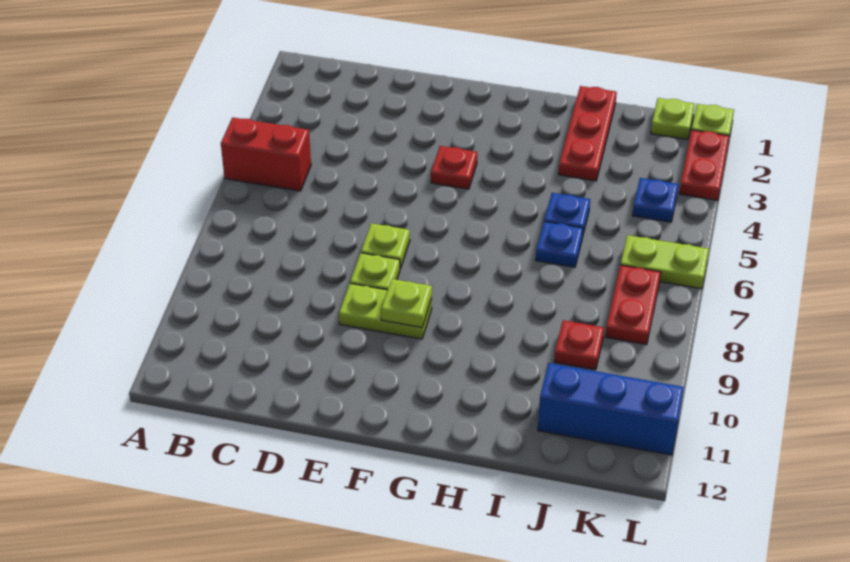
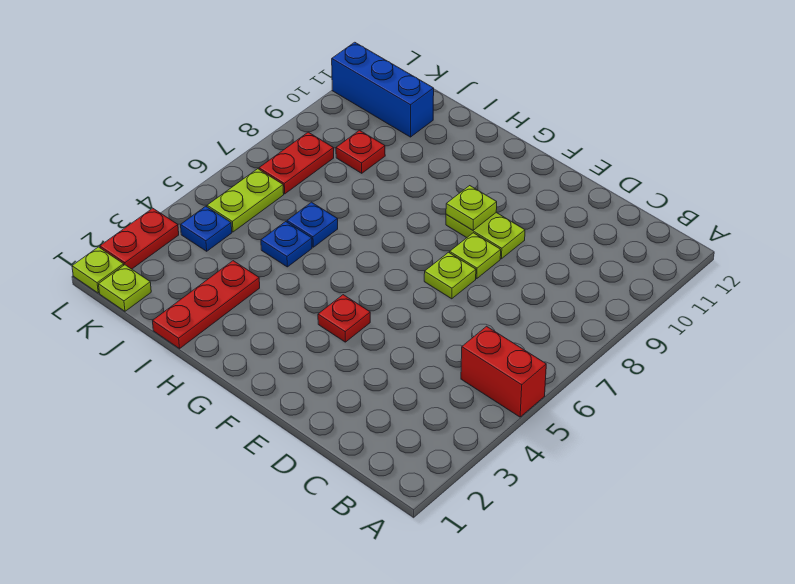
lime plate K6:L6 level 1 -> lime plate K5:K6 level 1

